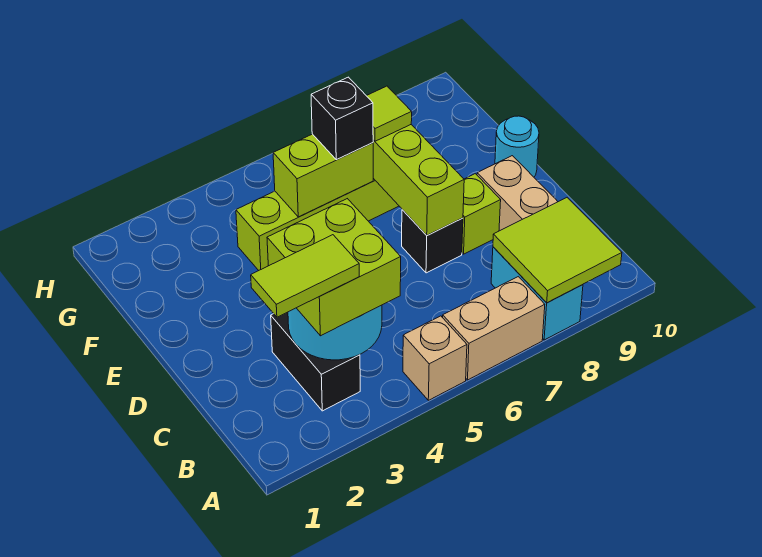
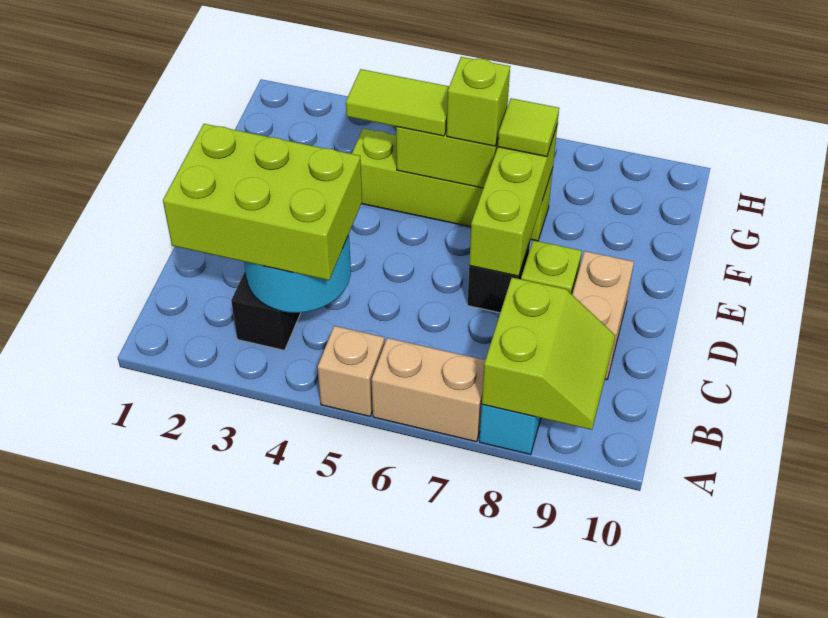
lime tile A8:B9 level 2 -> lime slope A8:B9 level 2 top 8
lime tile B2:B3 level 4 -> lime tile F4:F5 level 3
lime brick B3:C4 level 3 -> lime brick B2:C4 level 3
cyan round brick E10 level 1 -> none
black brick F6 level 3 -> lime brick F6 level 3

